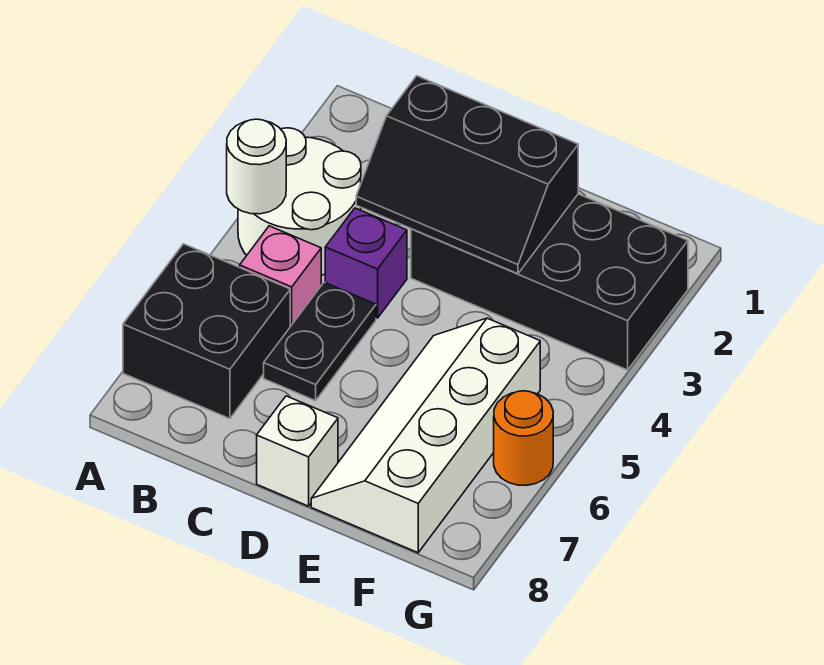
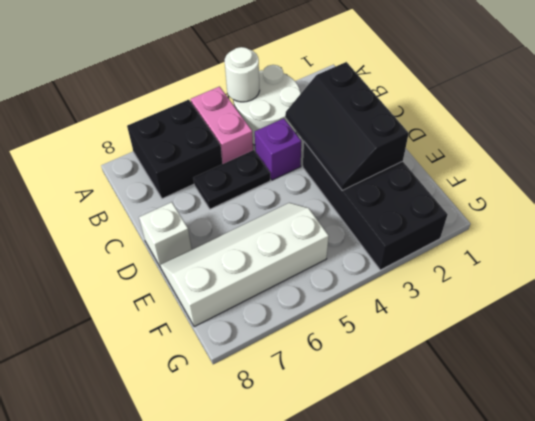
pink brick B5 level 1 -> pink brick A5:B5 level 1
orange round brick G6 level 1 -> none

